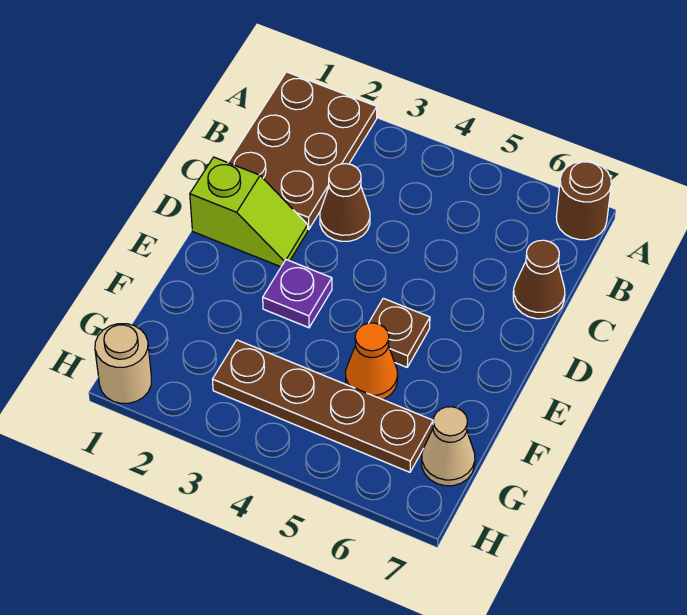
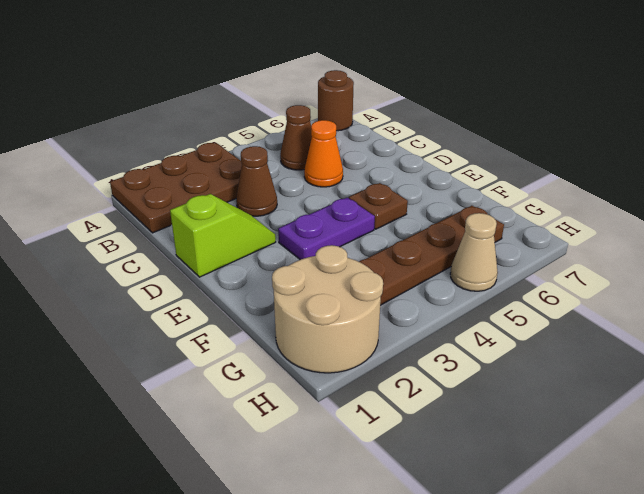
brown plate A1:C2 level 1 -> brown plate A1:B3 level 1
brown cone C7 level 1 -> brown cone B5 level 1
purple plate E3 level 1 -> purple plate E3:E4 level 1
orange cone F5 level 1 -> orange cone C5 level 1
tan cone G7 level 1 -> tan cone H5 level 1
tan round brick H1 level 1 -> tan round brick G1:H2 level 1

